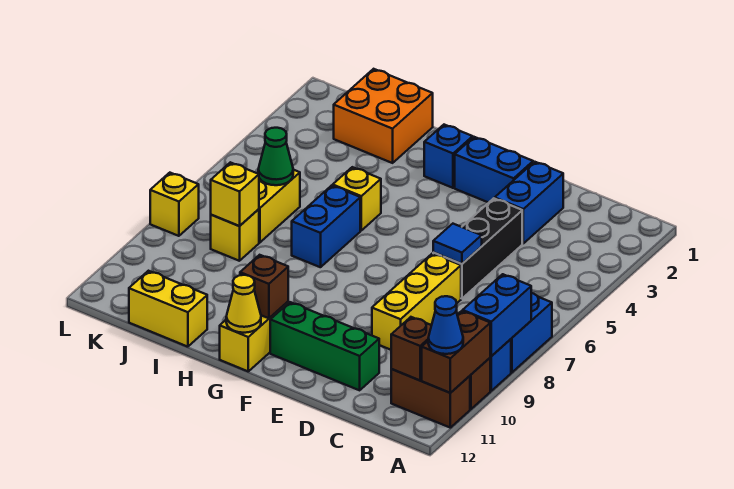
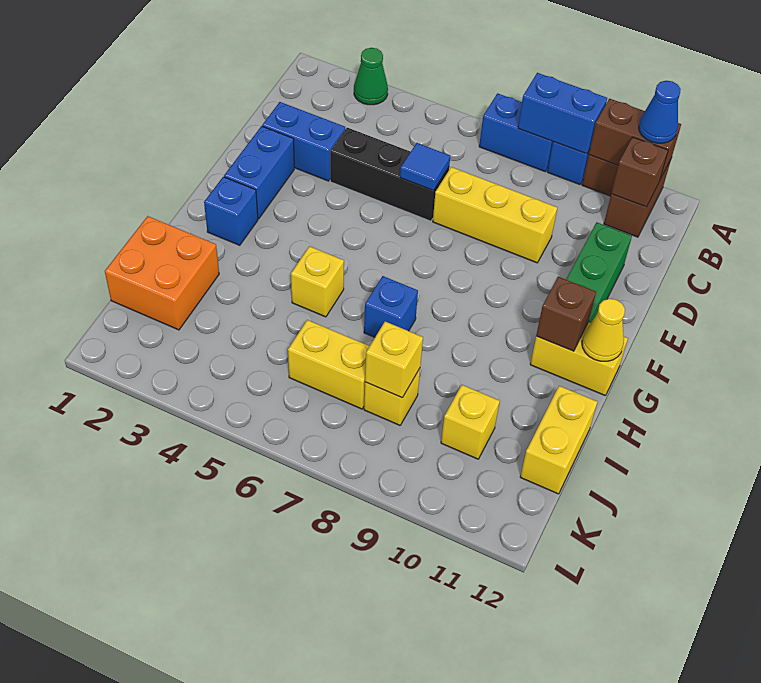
blue brick H6:H7 level 1 -> blue brick H7 level 1
green cone J6 level 2 -> green cone A3 level 1
yellow brick L8 level 1 -> yellow brick J10 level 1

